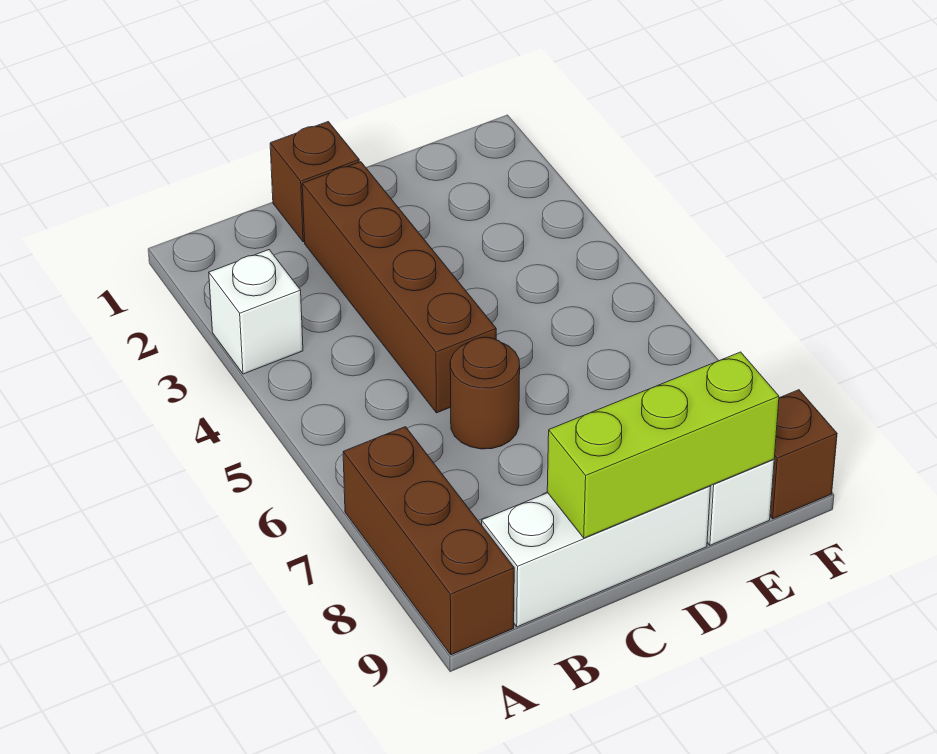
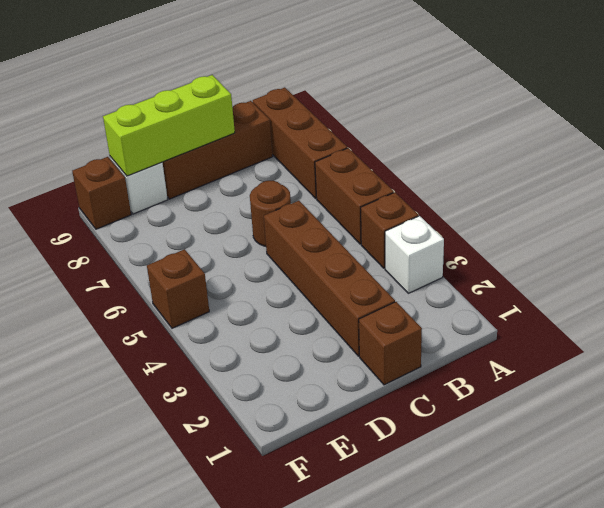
none -> brown brick A4 level 1
none -> brown brick A5:A6 level 1
white brick B9:D9 level 1 -> brown brick B9:D9 level 1
none -> brown brick F5 level 1

